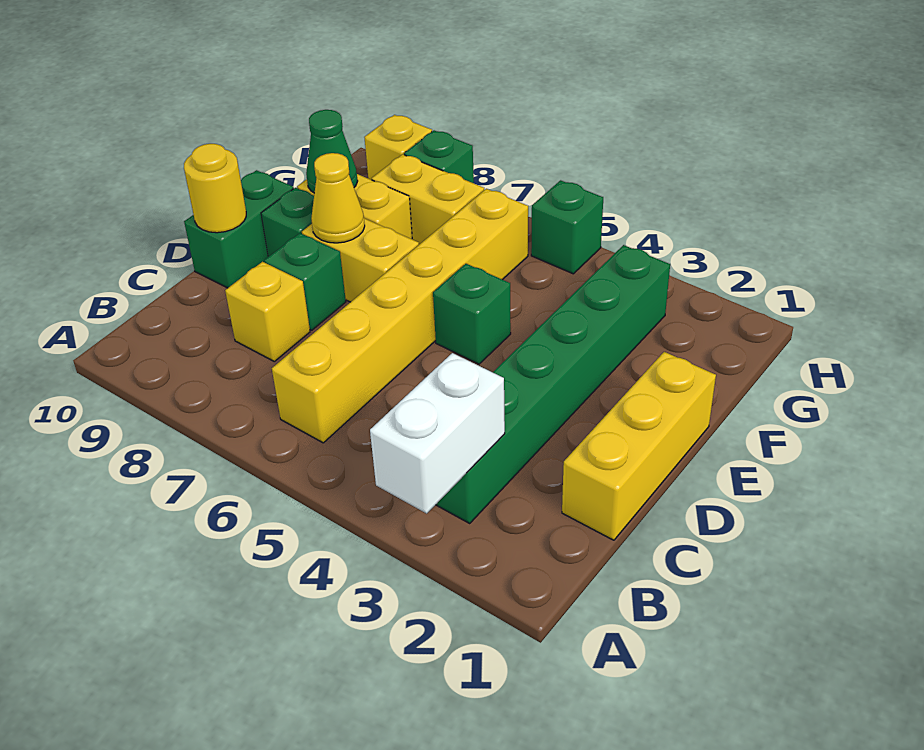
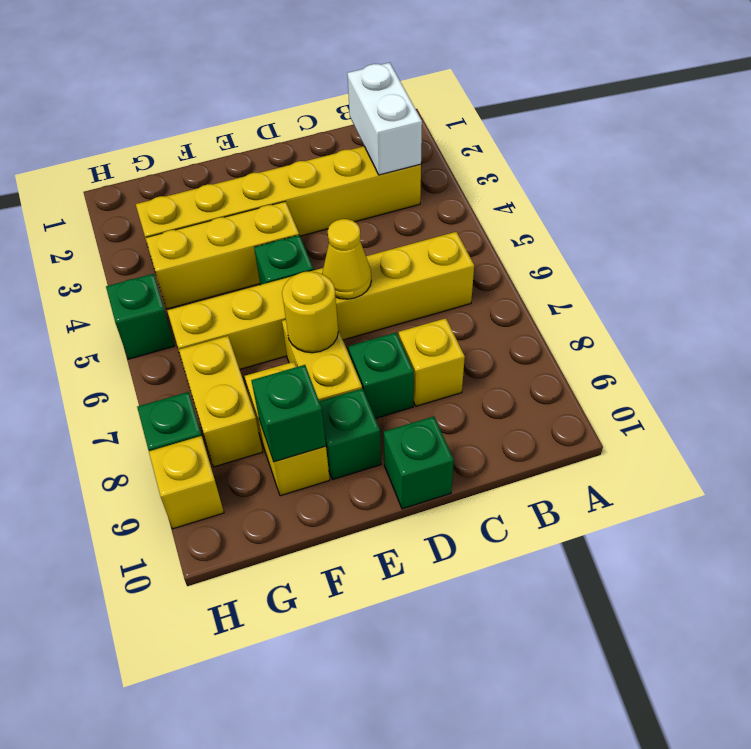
white brick A3:B3 level 2 -> white brick B2:B3 level 2
green brick B3:G3 level 1 -> yellow brick B3:G3 level 1
yellow brick C1:E1 level 1 -> yellow brick E4:G4 level 1
green brick D10:E10 level 1 -> green brick D10 level 1
yellow round brick D10 level 2 -> yellow round brick E7 level 2
yellow cone E8 level 2 -> yellow cone D6 level 2
green cone F9 level 2 -> green brick F9 level 2

